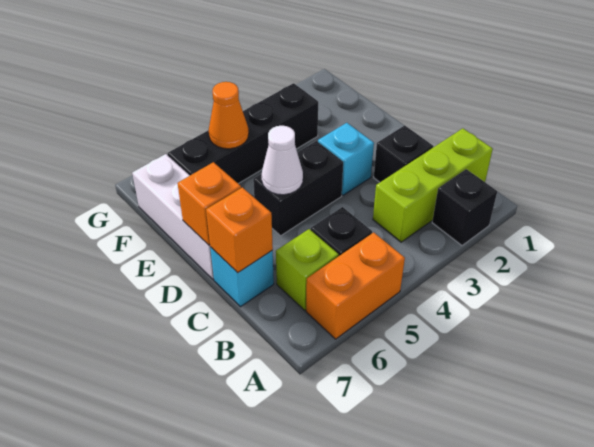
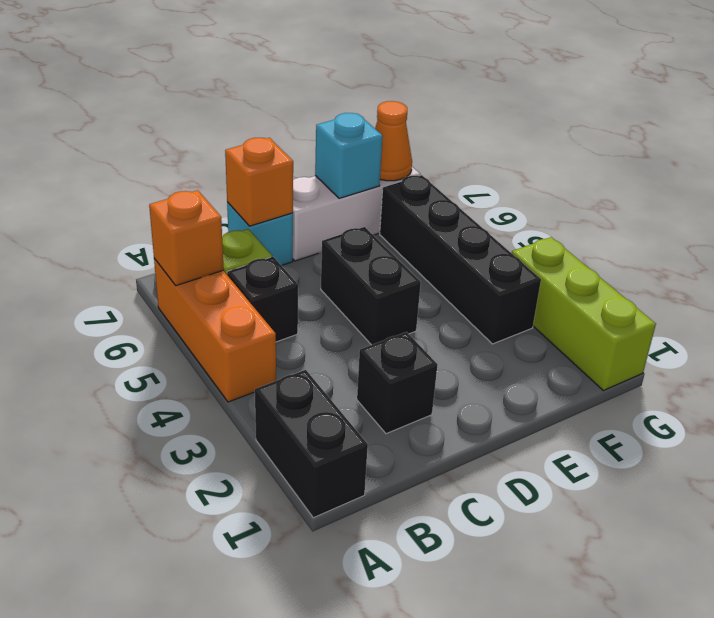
black brick A2 level 1 -> black brick A1:A2 level 1
orange brick A5:A6 level 1 -> orange brick A4:A6 level 1
lime brick B1:B3 level 1 -> lime brick G1:G3 level 1
cyan brick D3 level 1 -> cyan brick E7 level 2
white cone D5 level 2 -> none
orange brick D7 level 2 -> orange brick A6 level 2
orange cone F5 level 2 -> orange cone F7 level 2

